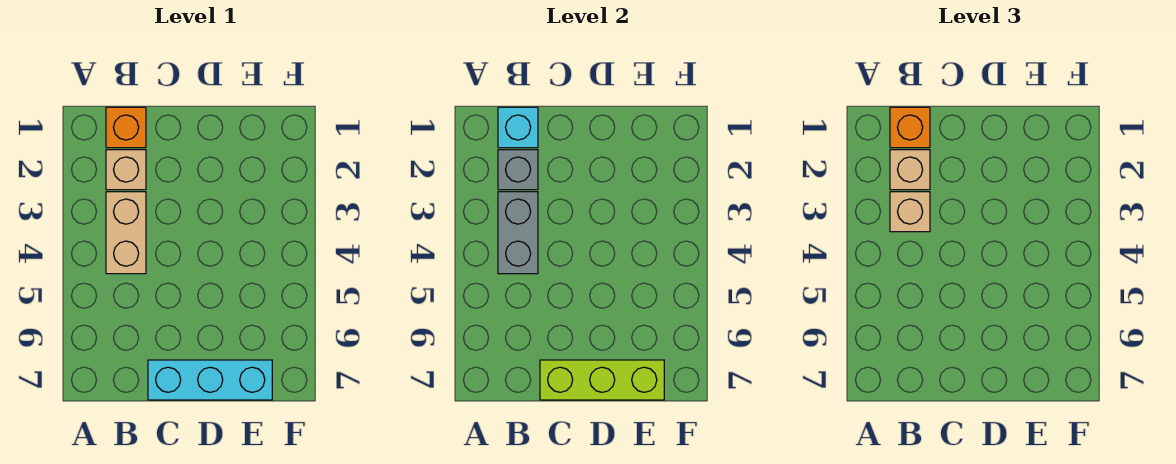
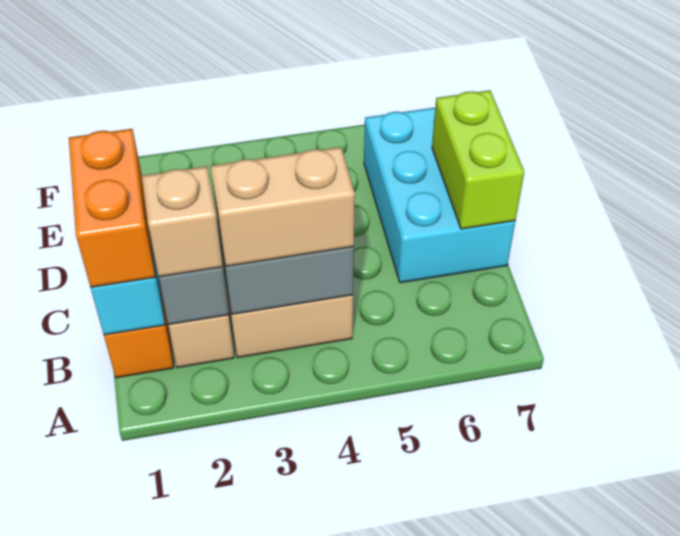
orange brick B1 level 3 -> orange brick B1:C1 level 3
tan brick B3 level 3 -> tan brick B3:B4 level 3
cyan brick C7:E7 level 1 -> cyan brick C6:E7 level 1
lime brick C7:E7 level 2 -> lime brick C7:D7 level 2

